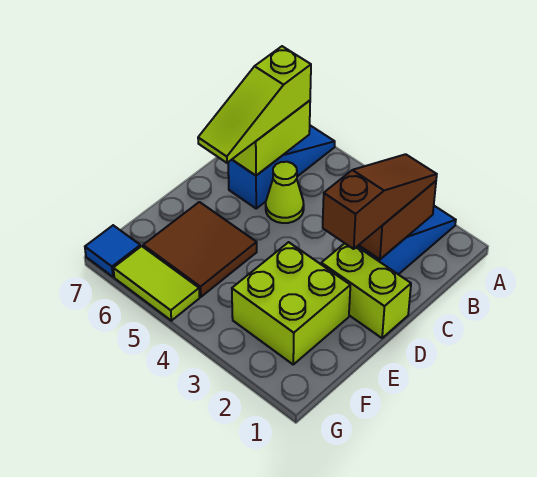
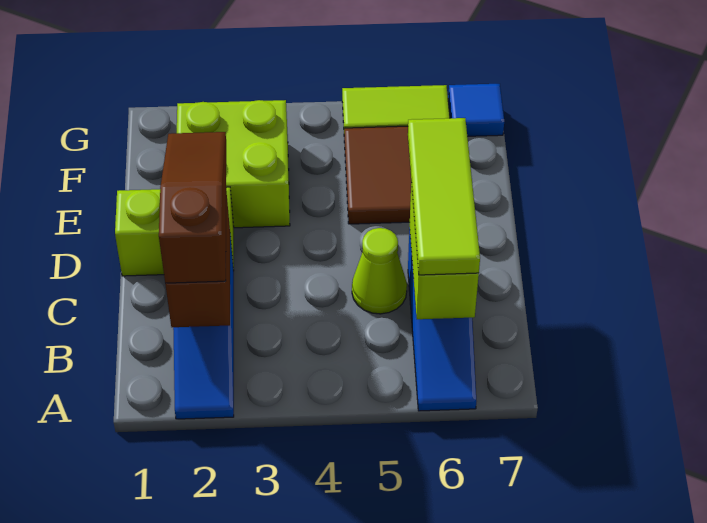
brown slope B2:D2 level 3 top D -> brown slope B2:D2 level 3 top B
lime slope B6:D6 level 3 top B -> lime tile B6:D6 level 3

